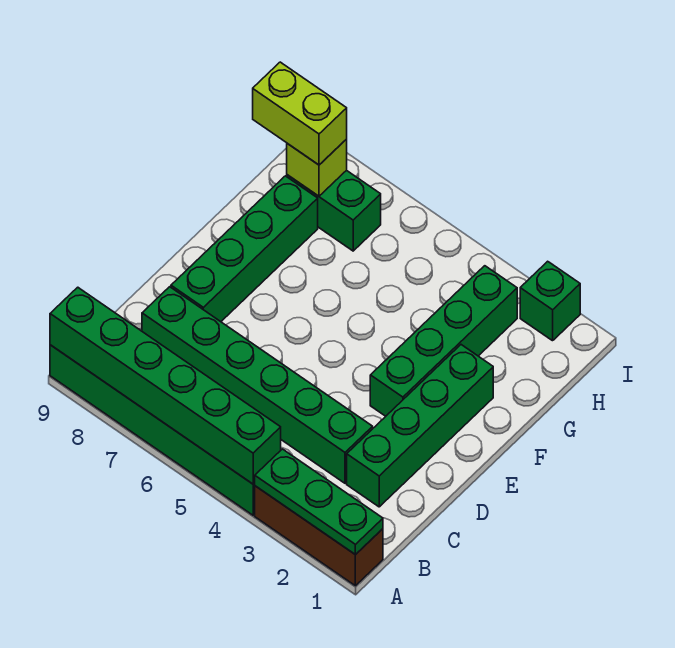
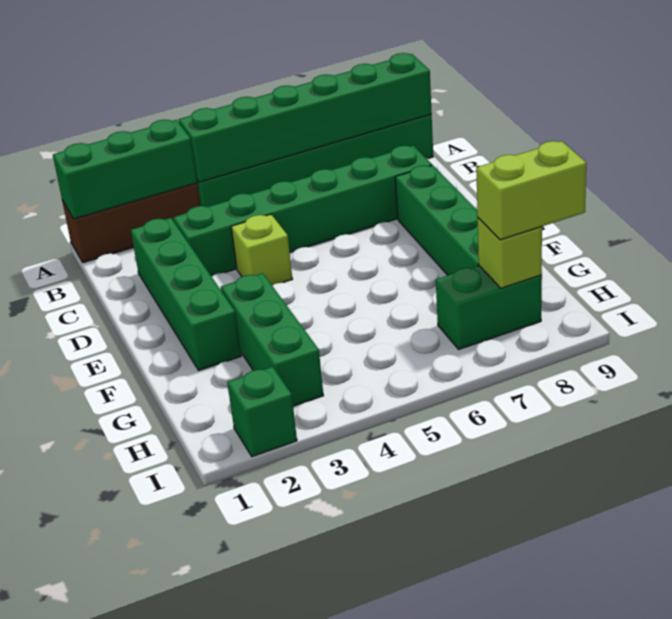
green plate A1:A3 level 2 -> green brick A1:A3 level 2
none -> lime brick D4 level 1
green brick E3:H3 level 1 -> green brick F3:H3 level 1

